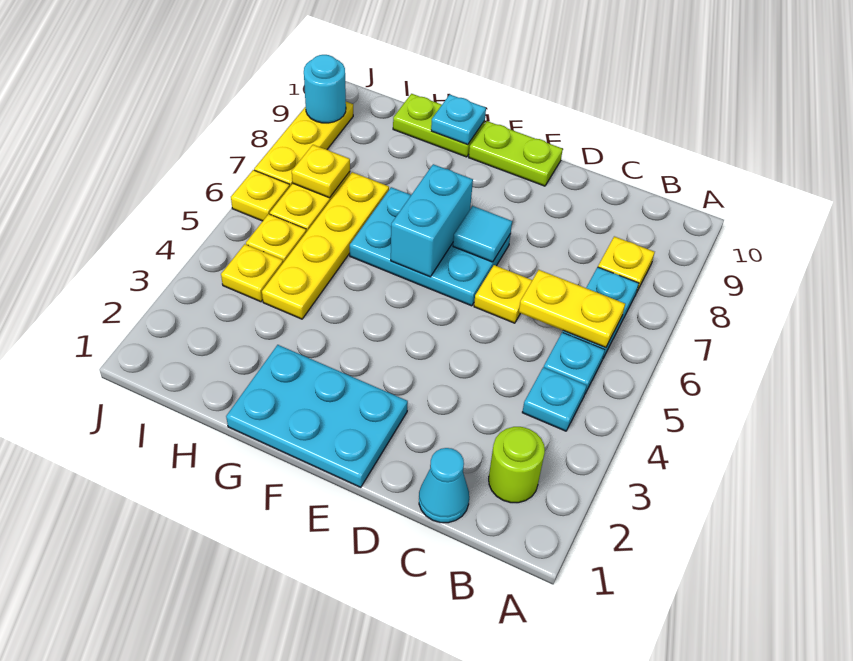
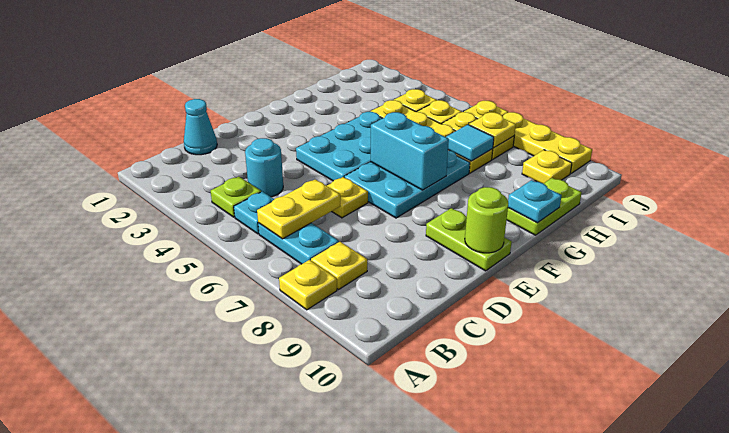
none -> yellow plate A8 level 1
lime round brick B2 level 1 -> lime round brick E10 level 2
cyan plate B4 level 1 -> lime plate B4 level 1
cyan plate E1:G2 level 1 -> cyan plate E4:G5 level 1
cyan tile E7 level 2 -> cyan tile H7 level 2
lime plate E10:F10 level 1 -> lime plate E9:E10 level 1
none -> yellow plate I9 level 1
cyan round brick J9 level 2 -> cyan round brick C4 level 1

